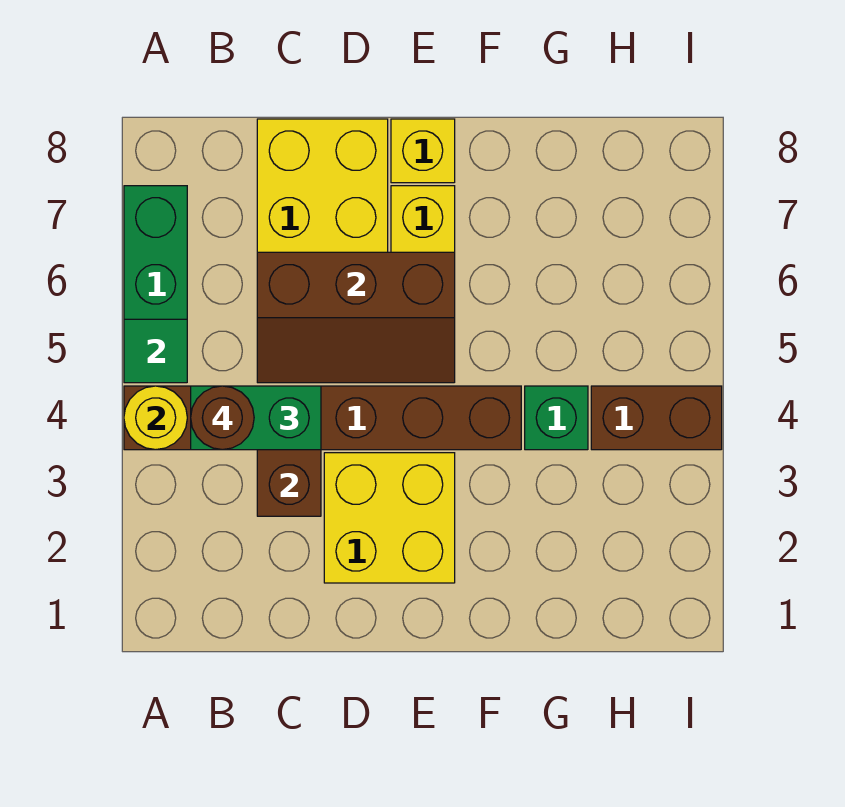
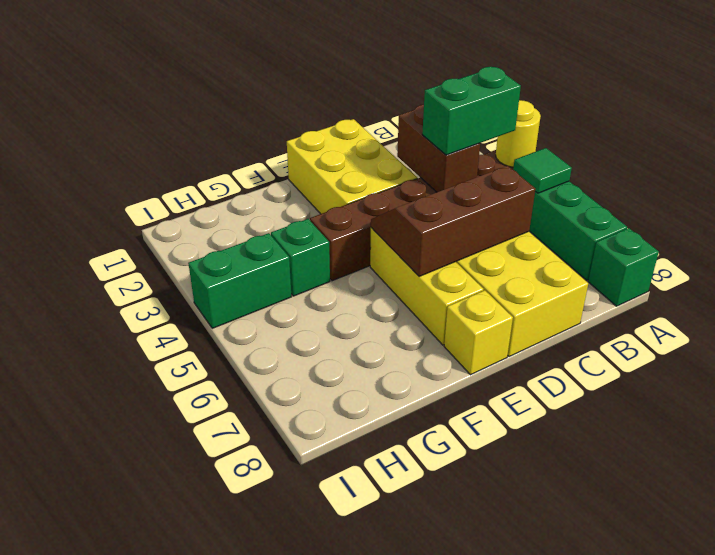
none -> green brick A8 level 1
brown round brick B4 level 4 -> none
yellow brick D2:E3 level 1 -> yellow brick D1:E3 level 1
brown brick H4:I4 level 1 -> green brick H4:I4 level 1

